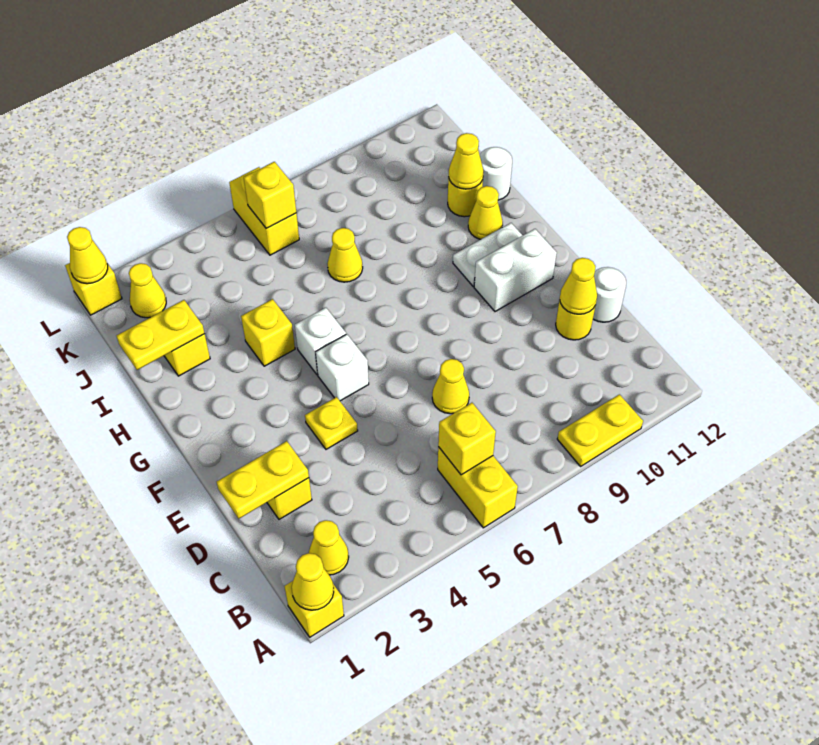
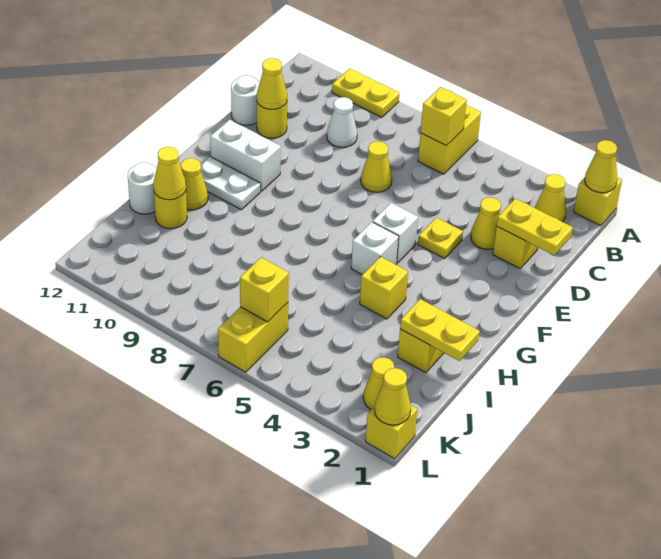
none -> white cone C9 level 1
yellow cone I7 level 1 -> yellow cone D3 level 1

